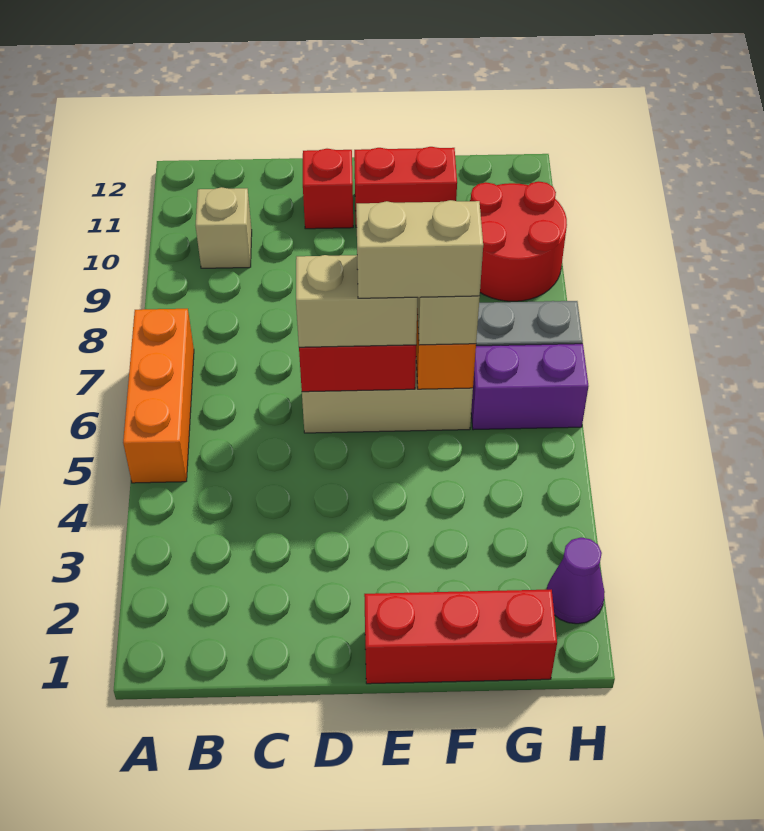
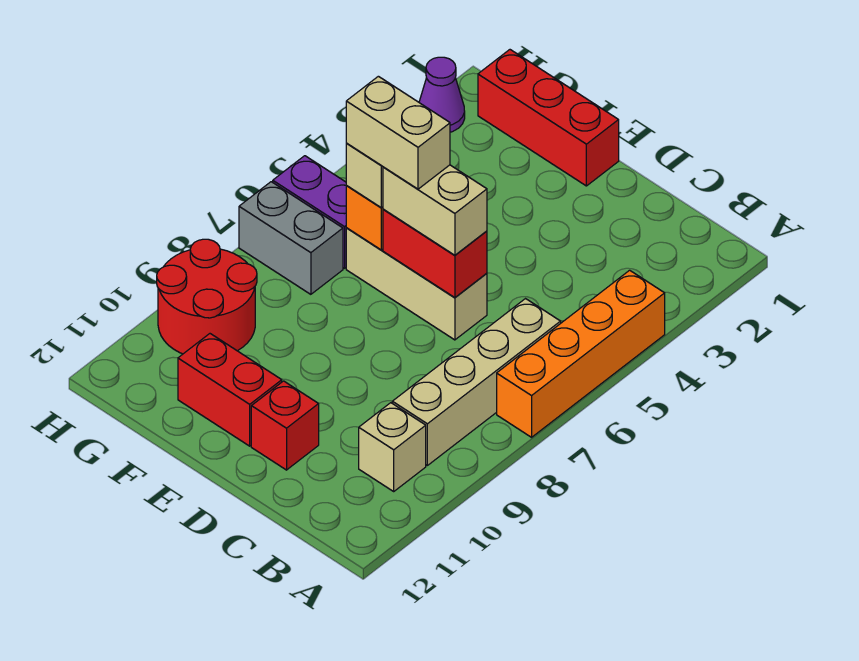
orange brick A5:A7 level 1 -> orange brick A4:A7 level 1
none -> tan brick B6:B9 level 1

